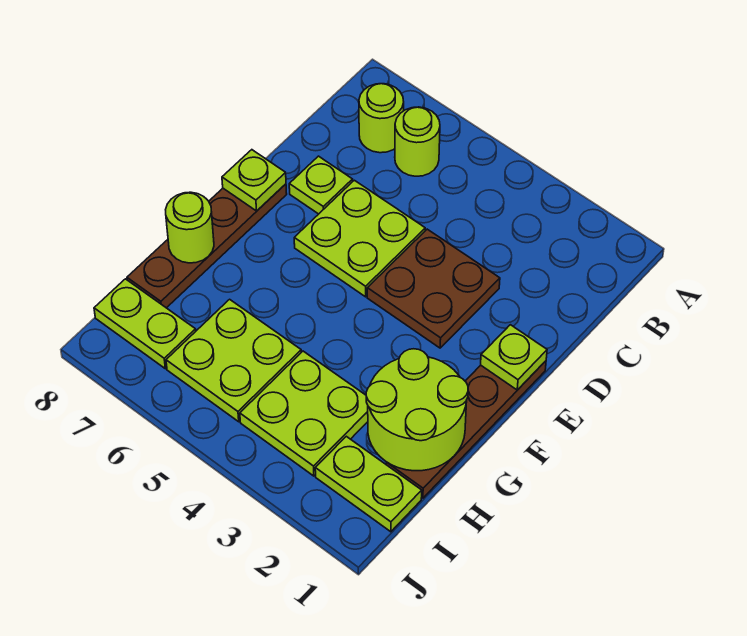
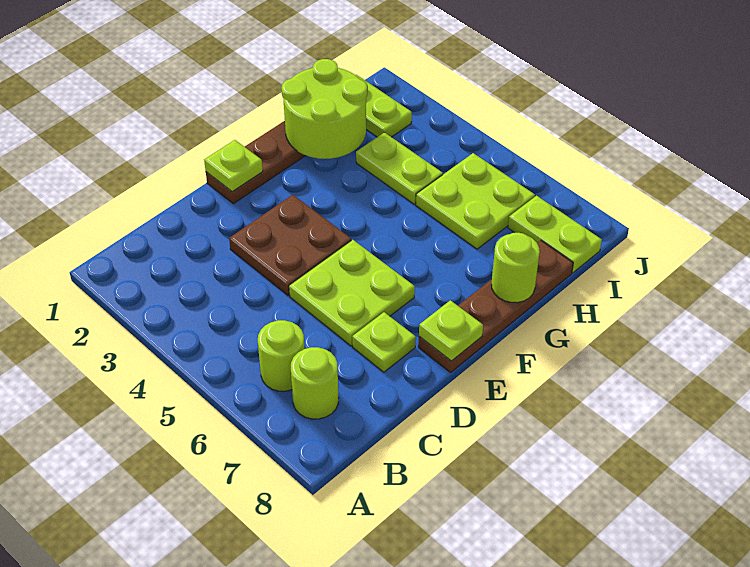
lime plate H3:I4 level 1 -> lime plate H3:H4 level 1

